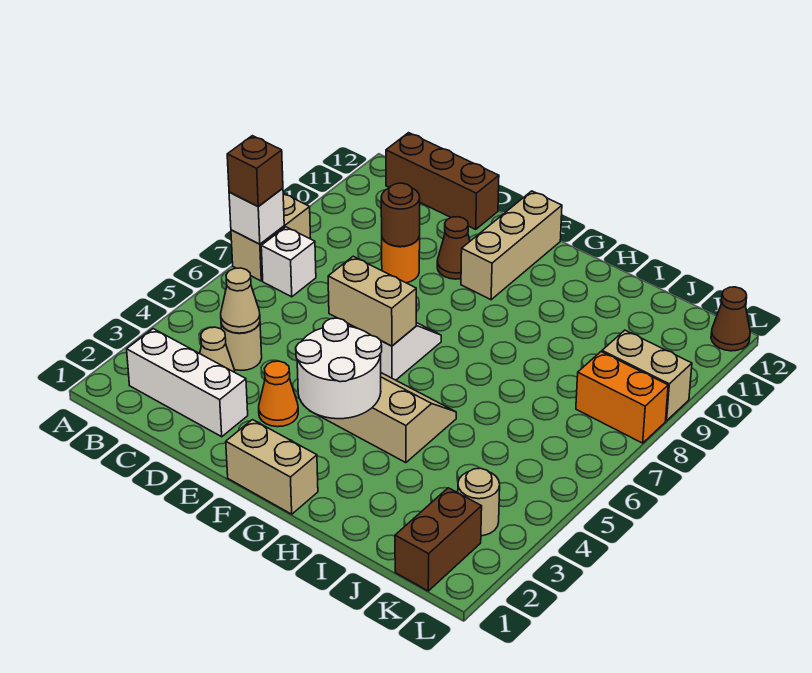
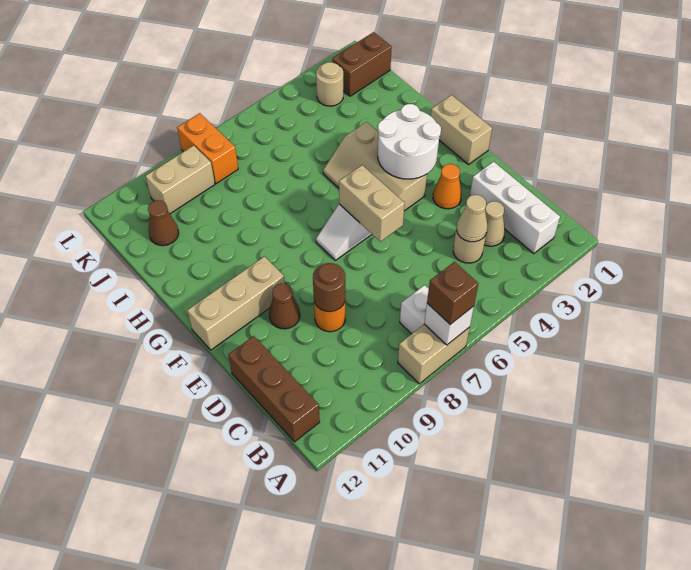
tan brick K9:L9 level 1 -> tan brick K9:K10 level 1
brown cone L12 level 1 -> brown cone J11 level 1

